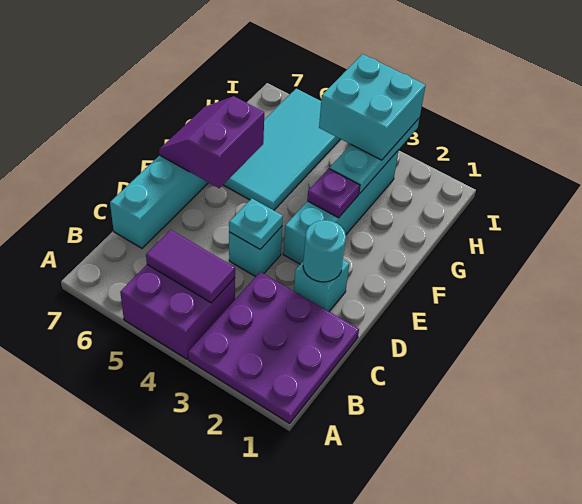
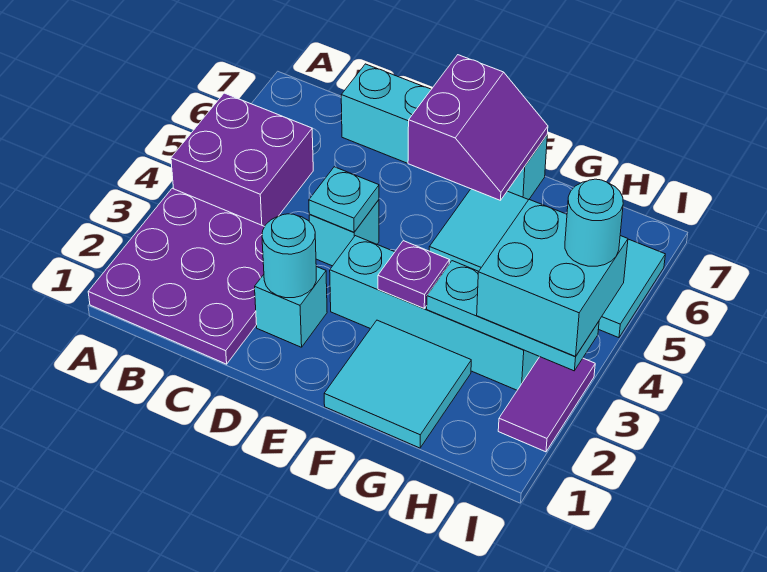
purple tile B4:B5 level 2 -> purple tile I2:I3 level 1
purple slope E6:F7 level 2 top 6 -> purple slope E6:F7 level 2 top E
none -> cyan tile F1:G2 level 1
none -> cyan round brick I4 level 4

